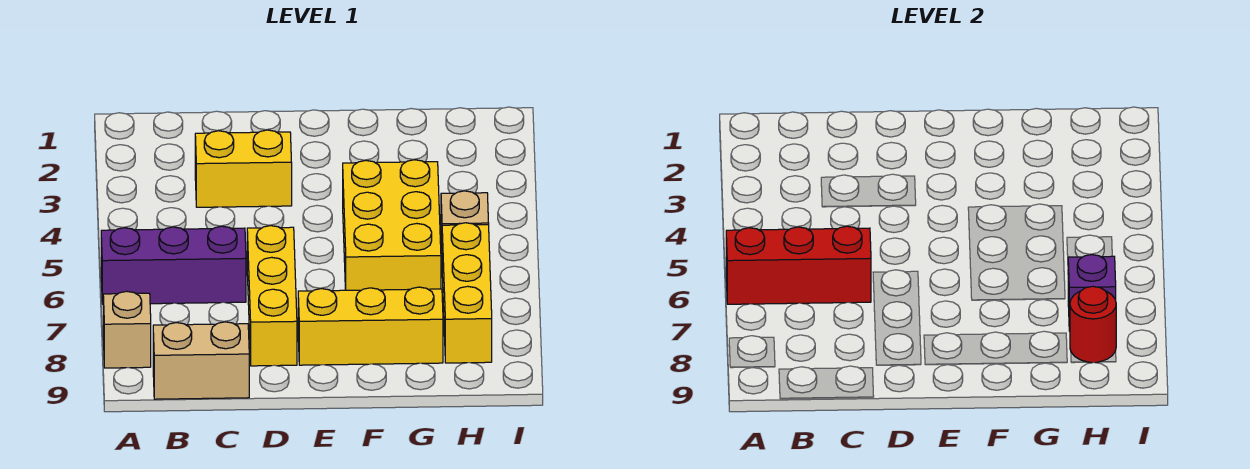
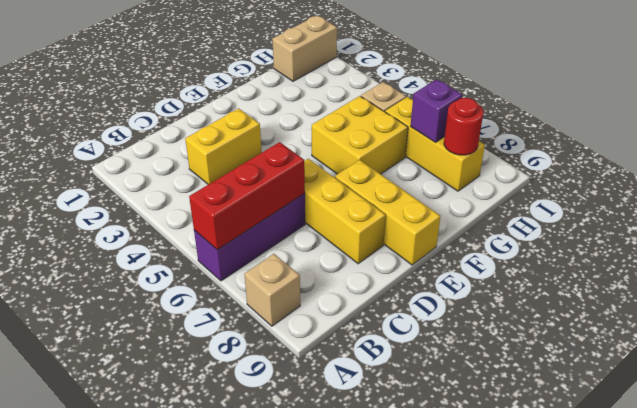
tan brick B9:C9 level 1 -> tan brick H1:I1 level 1
yellow brick E8:G8 level 1 -> yellow brick E7:E9 level 1
yellow brick F4:G6 level 1 -> yellow brick F5:G6 level 1

